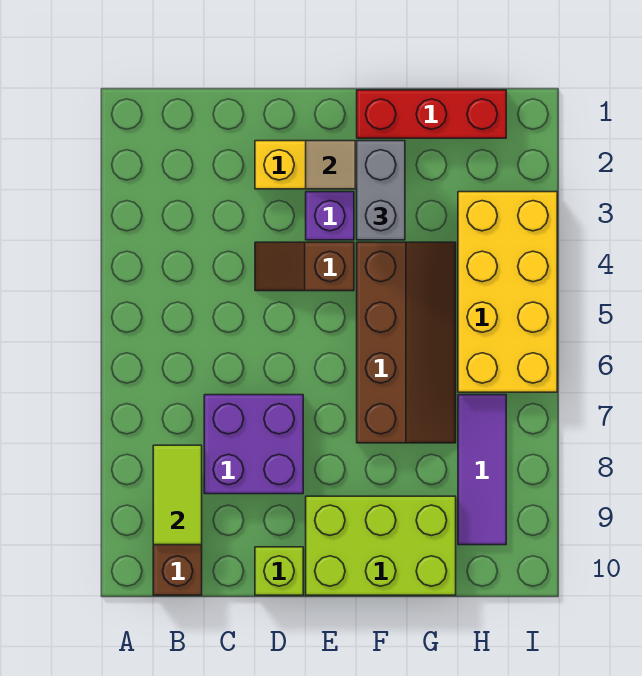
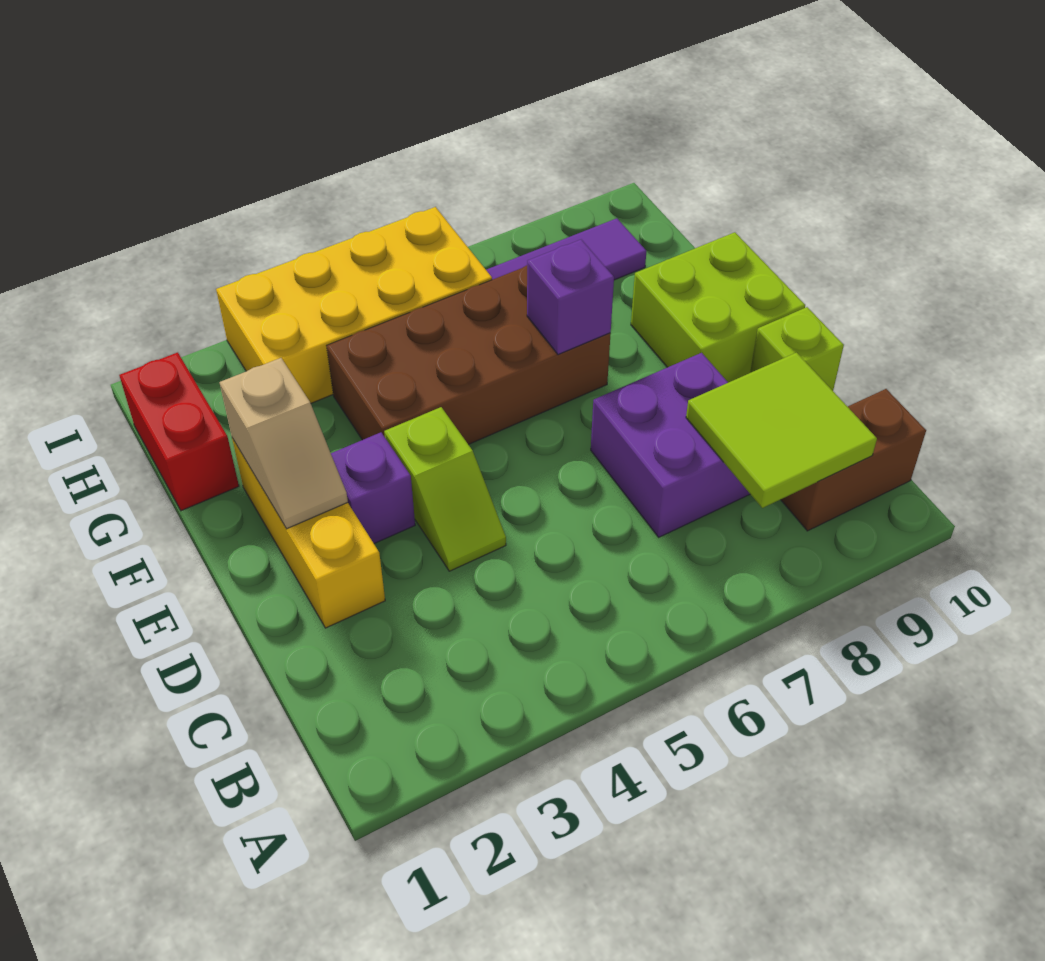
lime tile B8:B9 level 2 -> lime tile B8:C9 level 2
brown slope D4:E4 level 1 top E -> lime slope D4:E4 level 1 top E
lime brick E9:G10 level 1 -> lime brick E9:F10 level 1
red brick F1:H1 level 1 -> red brick G1:H1 level 1
grey brick F2:F3 level 3 -> none
brown slope F4:G7 level 1 top F -> brown brick F4:G7 level 1
none -> purple brick F7 level 2

